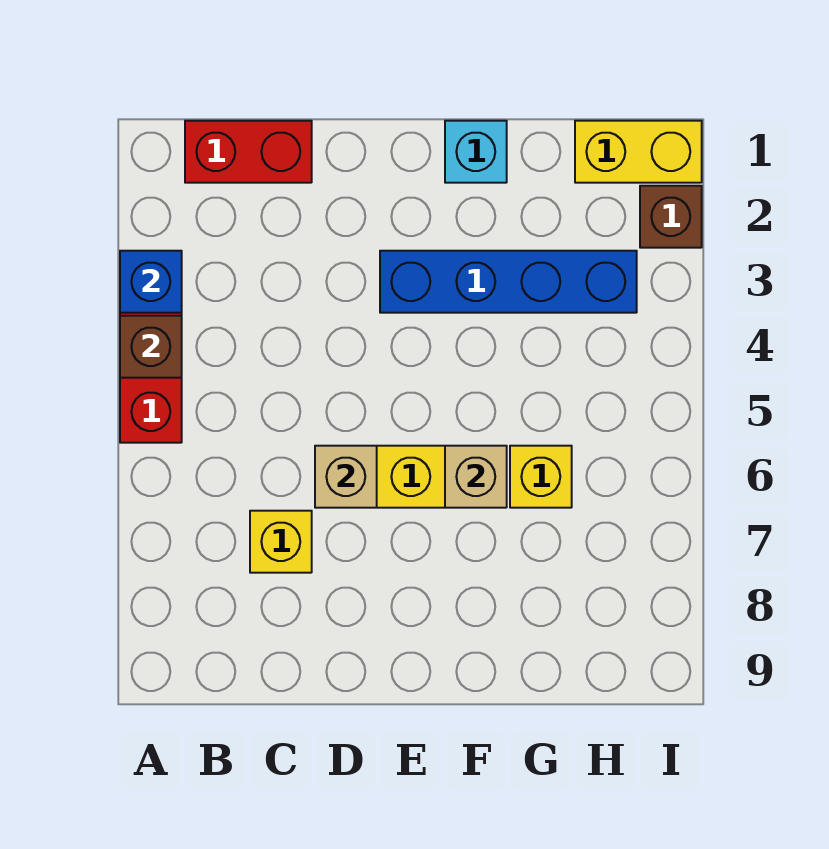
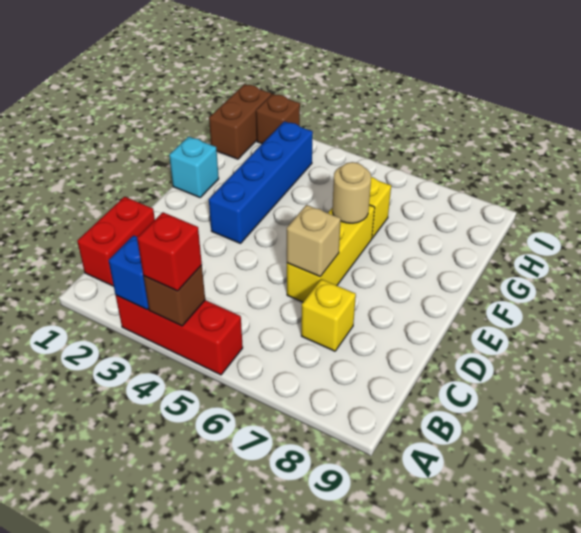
none -> red brick A4 level 3
tan brick F6 level 2 -> tan round brick F6 level 2
yellow brick H1:I1 level 1 -> brown brick H1:I1 level 1

